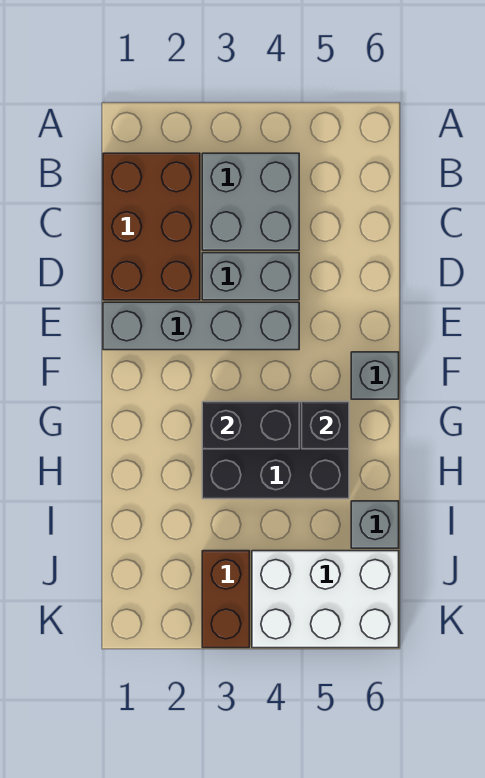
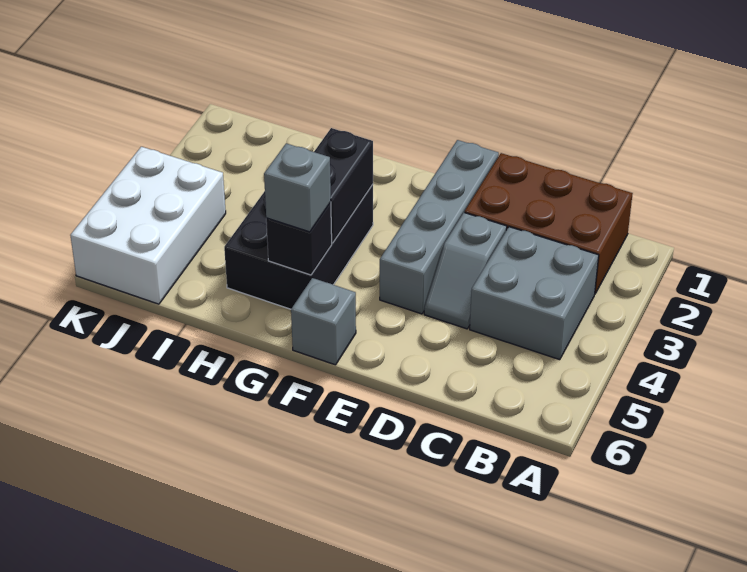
grey brick D3:D4 level 1 -> grey slope D3:D4 level 1 top 3
grey brick I6 level 1 -> grey brick G5 level 3
brown brick J3:K3 level 1 -> none

